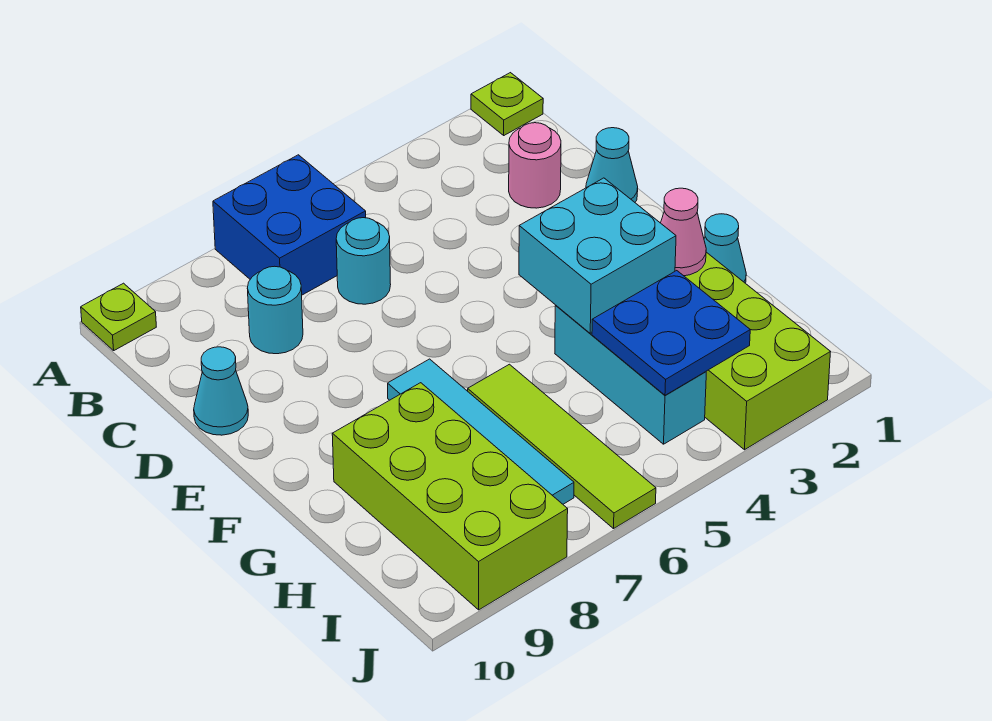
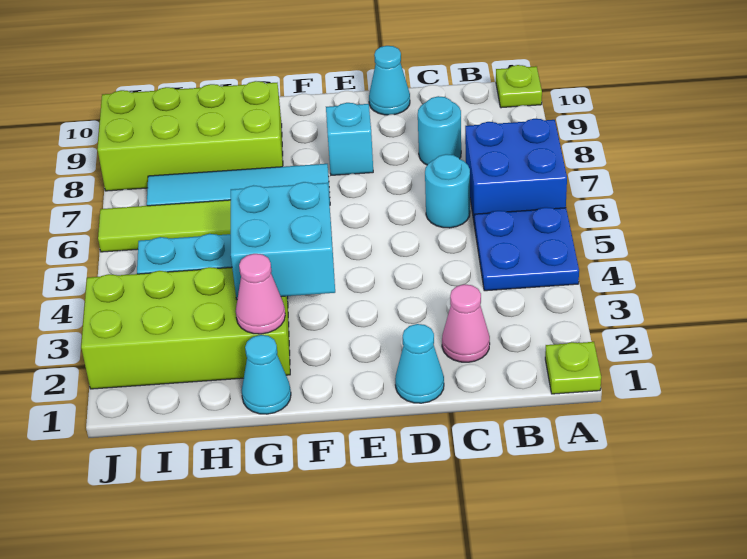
pink round brick C2 level 1 -> pink cone C2 level 1
none -> cyan brick E8 level 1
blue plate H3:I4 level 2 -> blue plate A4:B5 level 1

